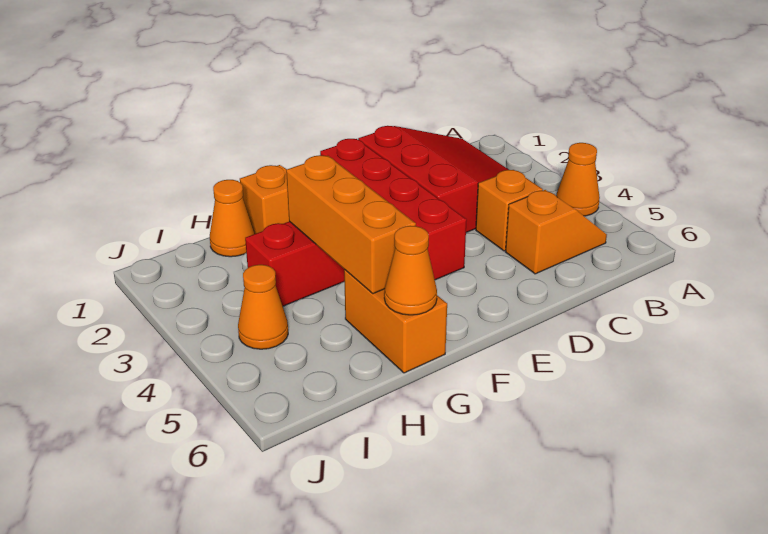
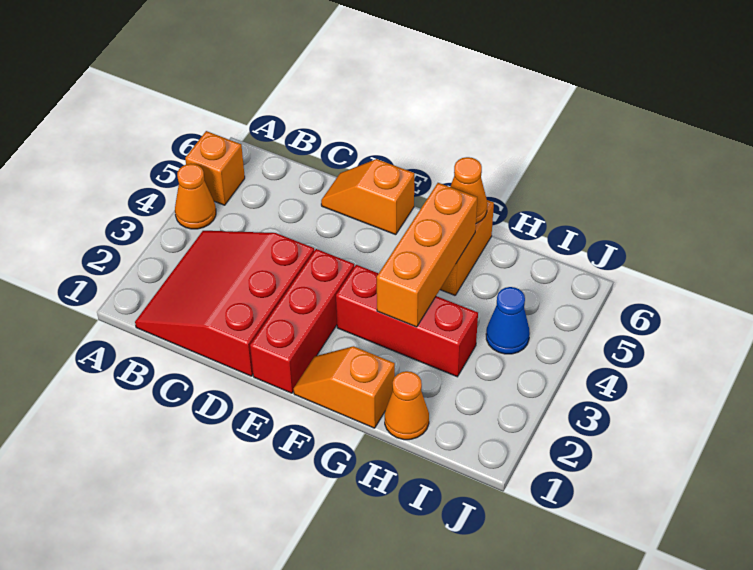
orange slope B5:C5 level 1 top C -> orange slope D6:E6 level 1 top E
orange brick C4 level 1 -> orange brick A5 level 1
red brick E1:E4 level 1 -> red brick E1:E3 level 1
orange cone I4 level 1 -> blue cone I4 level 1

